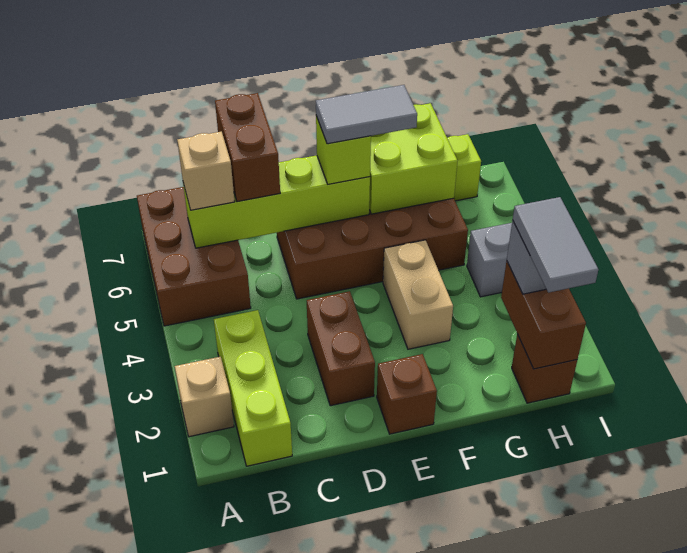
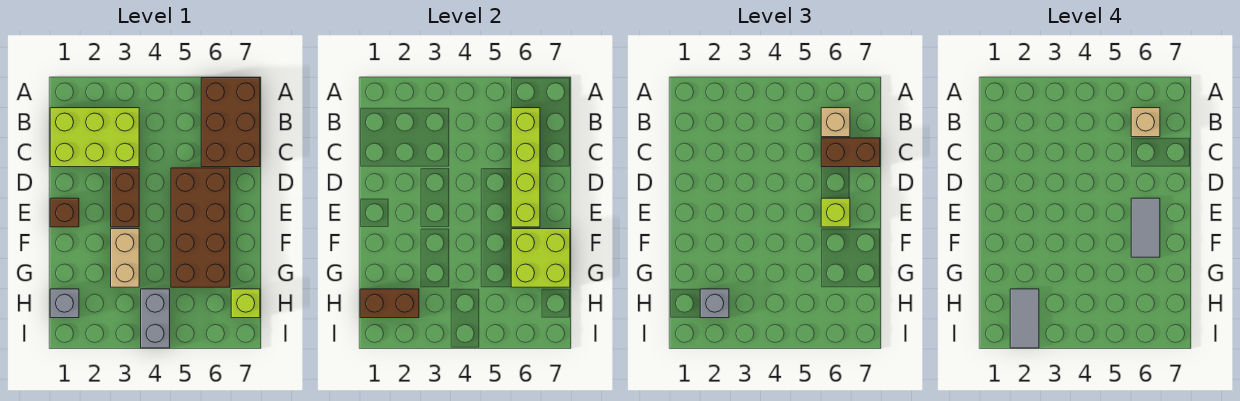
tan brick A2 level 1 -> tan brick B6 level 4
brown brick A5:B7 level 1 -> brown brick A6:C7 level 1
lime brick B1:B3 level 1 -> lime brick B1:C3 level 1
brown brick D2:D3 level 1 -> brown brick D3:E3 level 1
tan brick F3:F4 level 1 -> tan brick F3:G3 level 1
brown brick H1 level 1 -> grey brick H1 level 1
grey tile H1:H2 level 4 -> grey tile H2:I2 level 4

